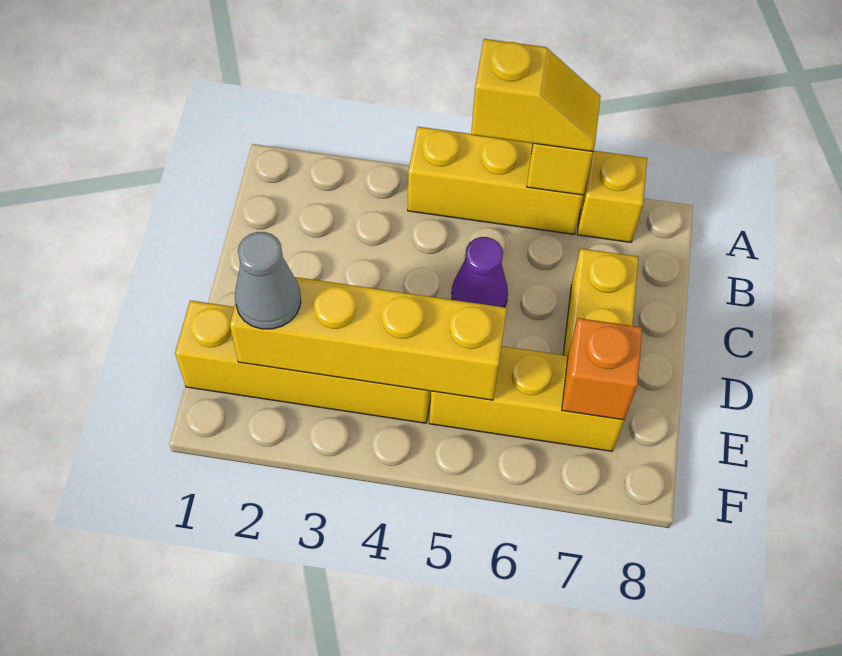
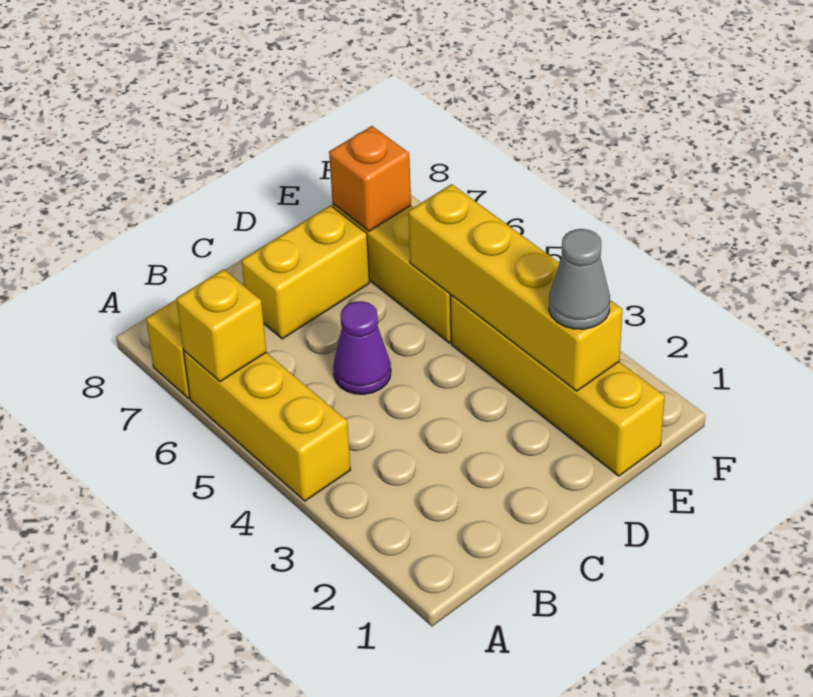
yellow slope A5:A6 level 3 top 5 -> none

